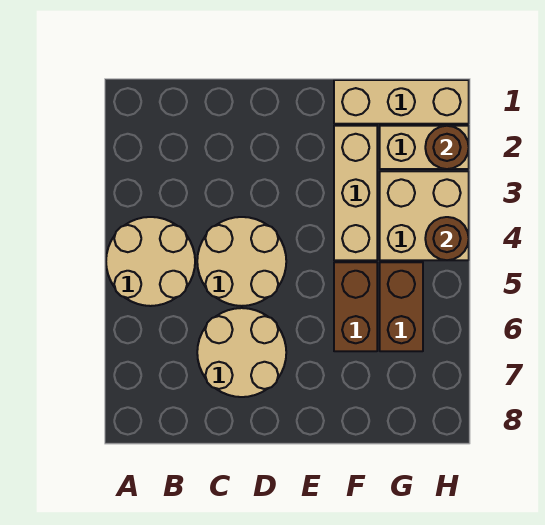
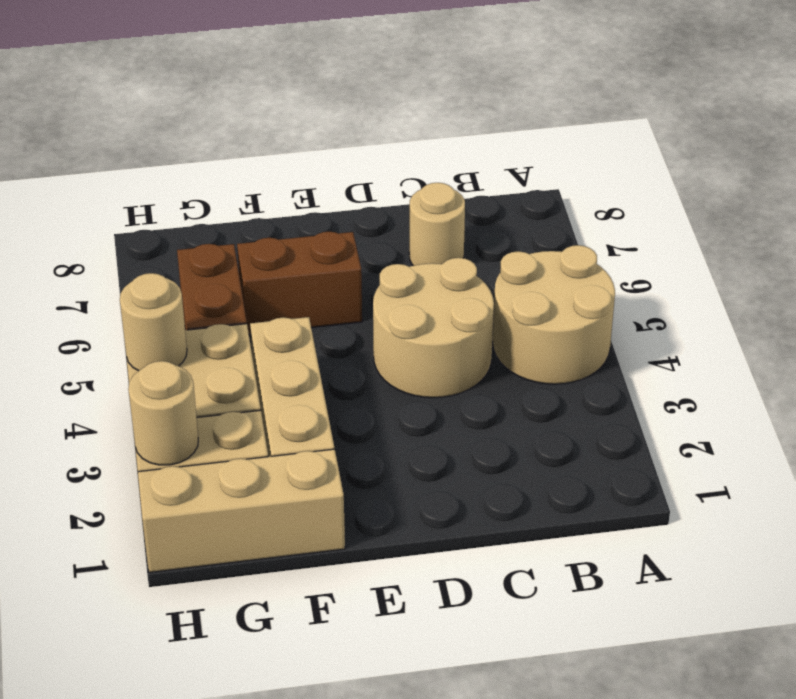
tan round brick C6:D7 level 1 -> tan round brick C7 level 1
brown brick F5:F6 level 1 -> brown brick E6:F6 level 1
brown round brick H2 level 2 -> tan round brick H2 level 2
brown round brick H4 level 2 -> tan round brick H4 level 2

